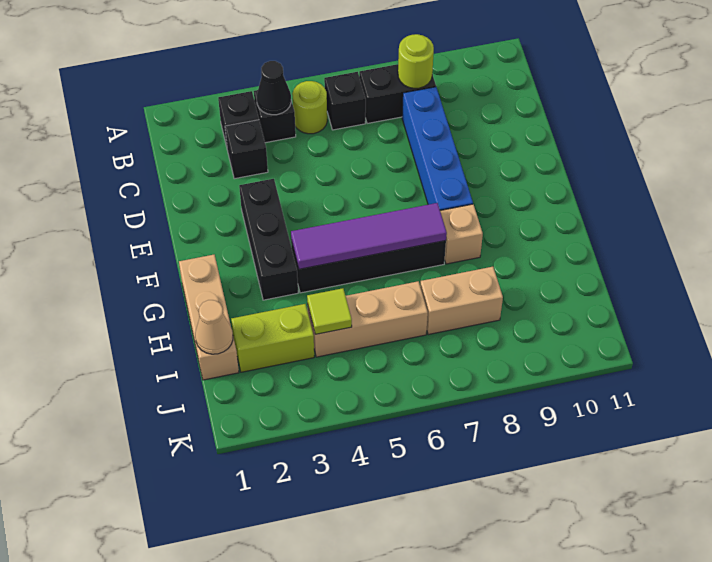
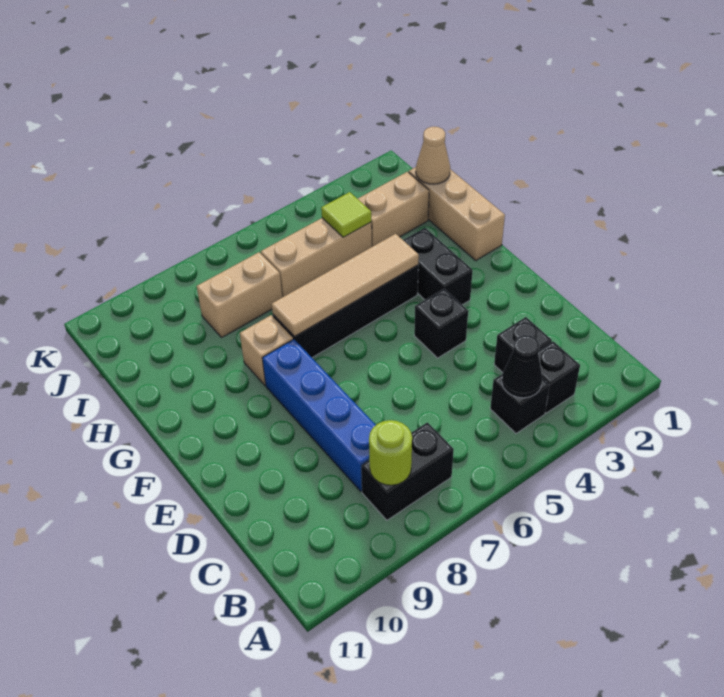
lime round brick B5 level 1 -> none
black brick B6 level 1 -> black brick E4 level 1
black brick E3:G3 level 1 -> black brick F3:G3 level 1
purple tile G4:G7 level 2 -> tan tile G4:G7 level 2
lime brick I2:I3 level 1 -> tan brick I2:I3 level 1

